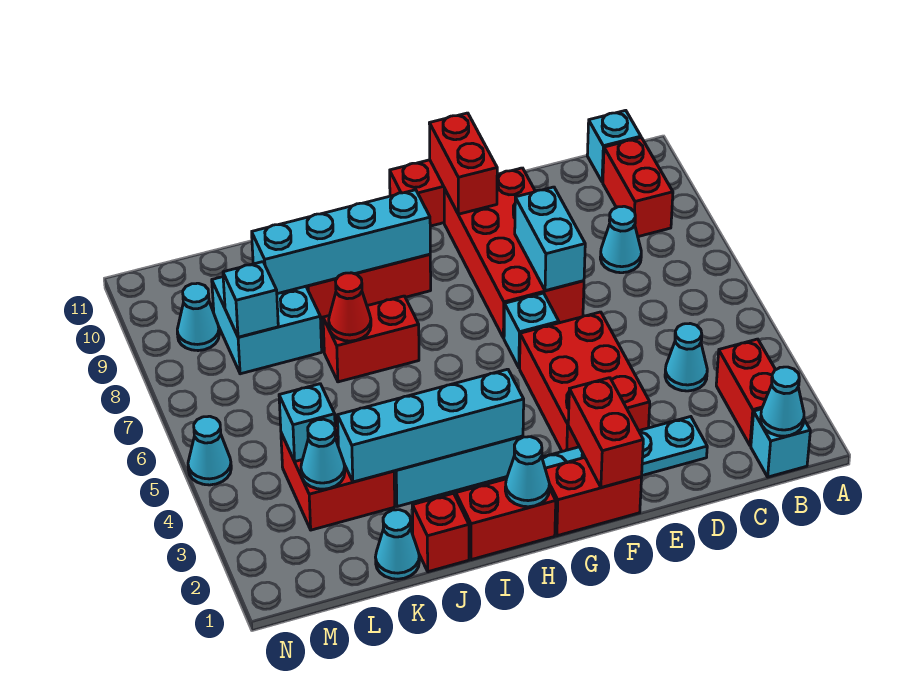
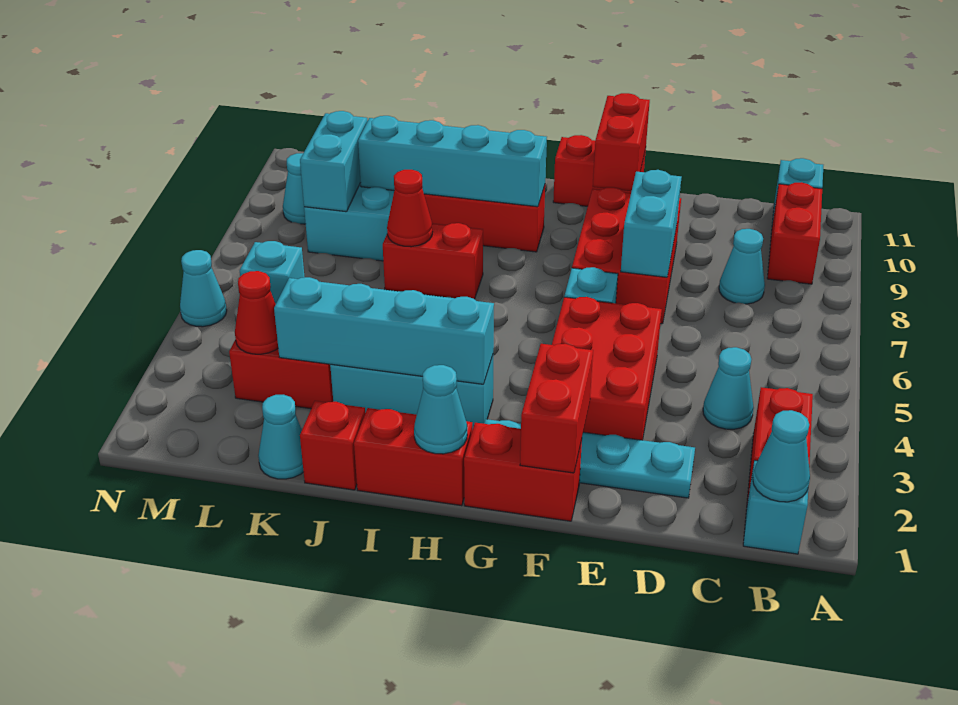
red brick E7:F10 level 1 -> red brick E7:F9 level 1
cyan cone L3 level 2 -> red cone L3 level 2
cyan brick L8 level 2 -> cyan brick L8:L9 level 2

